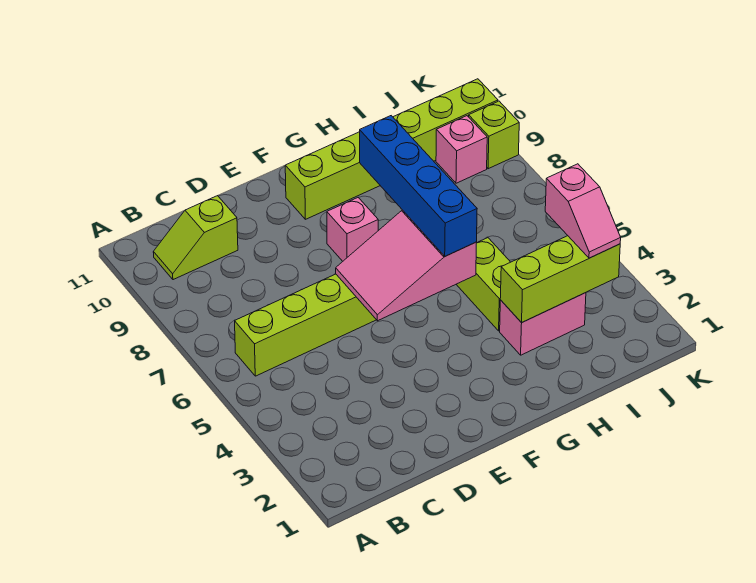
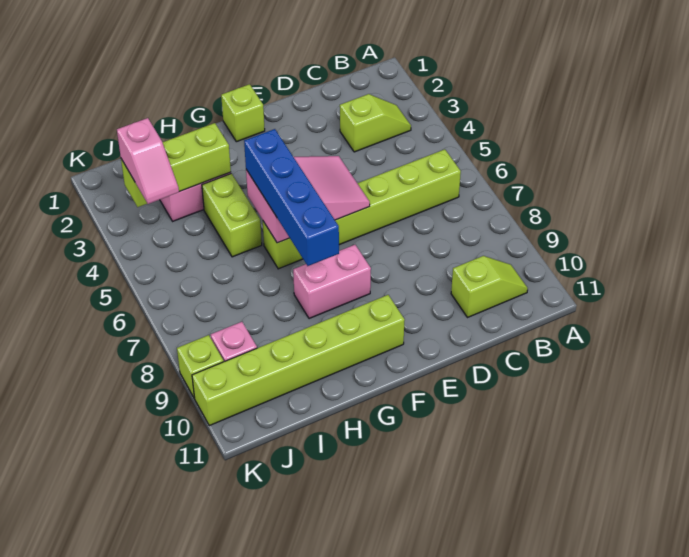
none -> lime slope B3:C3 level 1 top C
none -> lime brick F1 level 1
pink brick F8 level 1 -> pink brick F8:G8 level 1
pink slope J3:J4 level 3 top 4 -> pink slope J3:J4 level 3 top 3

